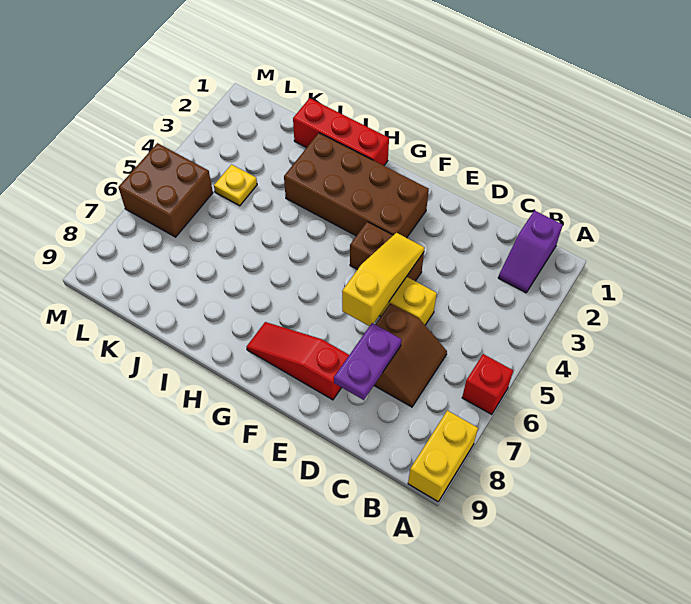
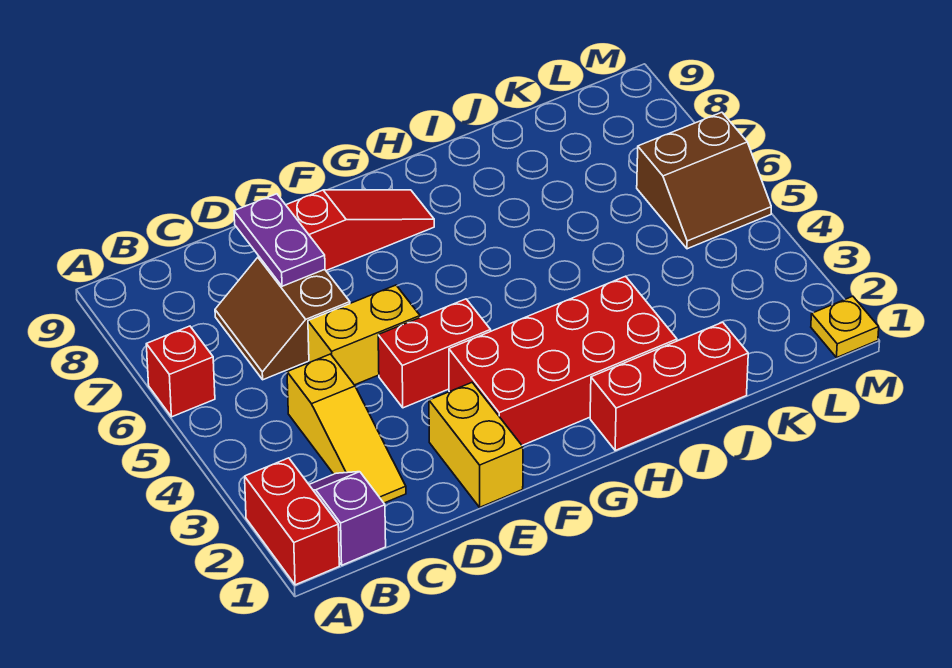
none -> red brick A1:A2 level 1
yellow brick A8:A9 level 1 -> yellow brick E1:E2 level 1
brown brick E4:F4 level 1 -> red brick E4:F4 level 1
yellow slope E4:E6 level 2 top 6 -> yellow slope C2:C4 level 1 top 4
brown brick F2:I3 level 1 -> red brick F2:I3 level 1
yellow plate K4 level 1 -> yellow plate M1 level 1
brown brick L5:M6 level 1 -> brown slope L5:M6 level 1 top 6

